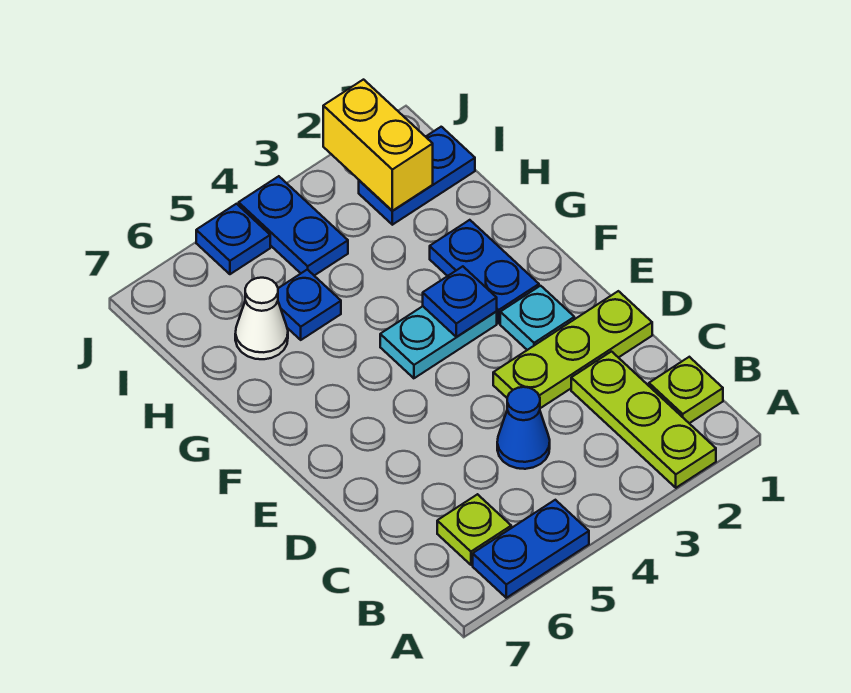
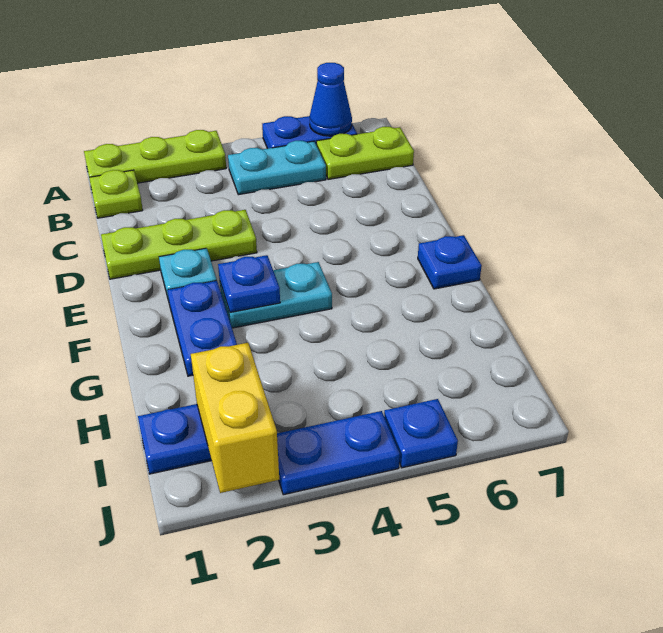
lime plate A2:C2 level 1 -> lime plate A1:A3 level 1
none -> cyan plate B4:B5 level 1
lime plate B6 level 1 -> lime plate B6:B7 level 1
blue cone C4 level 1 -> blue cone A6 level 2
blue plate H5 level 1 -> blue plate F7 level 1
white cone H6 level 1 -> none
blue plate I4:J4 level 1 -> blue plate J3:J4 level 1

